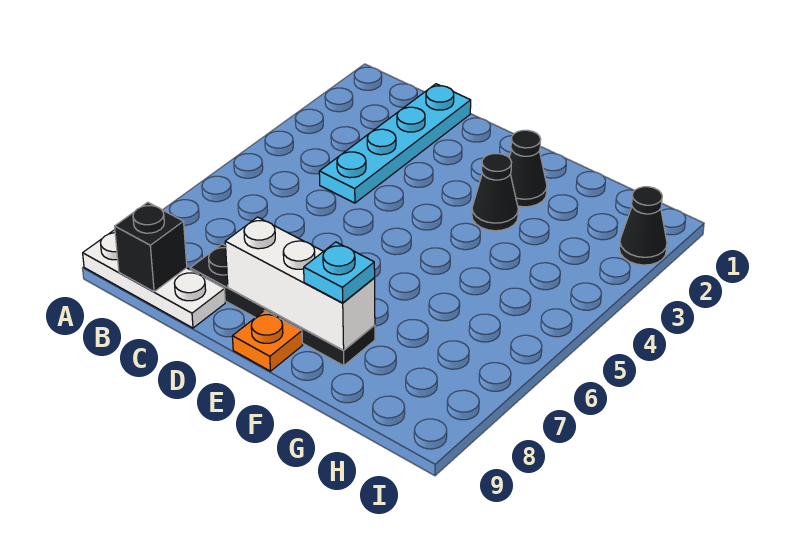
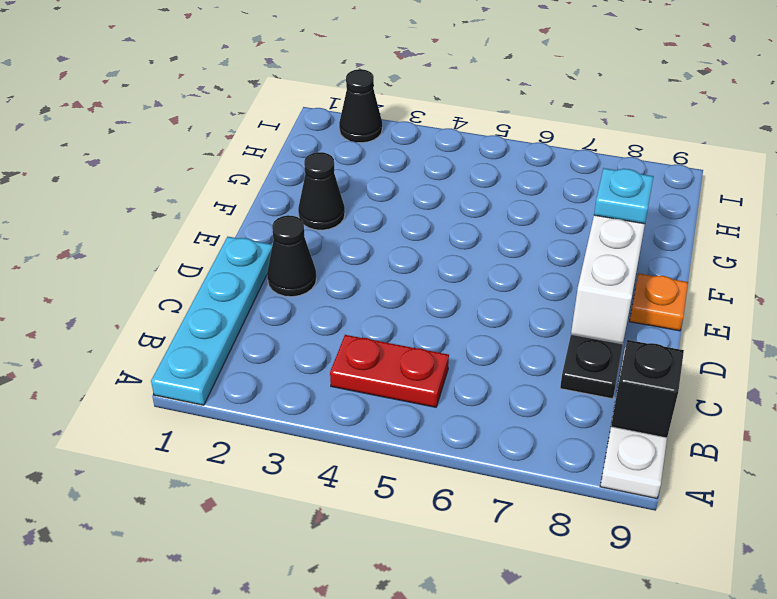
none -> red plate B4:B5 level 1
cyan plate C1:C4 level 1 -> cyan plate A1:D1 level 1
black cone F3 level 1 -> black cone D2 level 1

